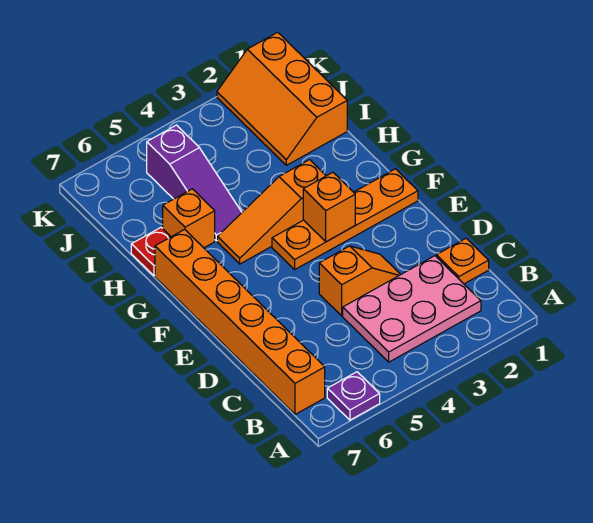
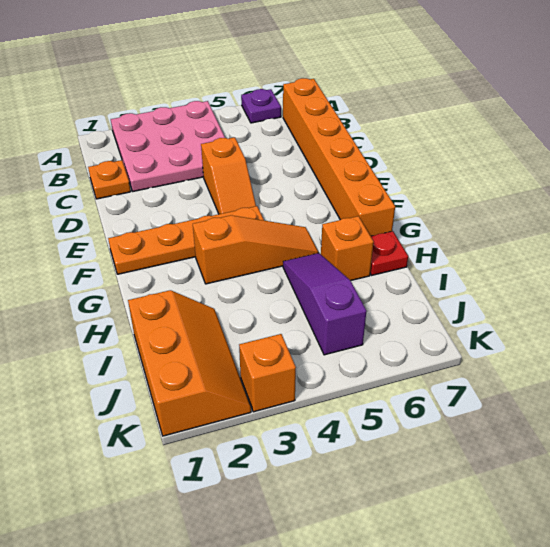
pink plate B2:C4 level 1 -> pink plate A2:C4 level 1
orange slope D3:D4 level 1 top 4 -> orange slope D4:E4 level 1 top D
orange brick F3 level 2 -> orange brick K3 level 1

